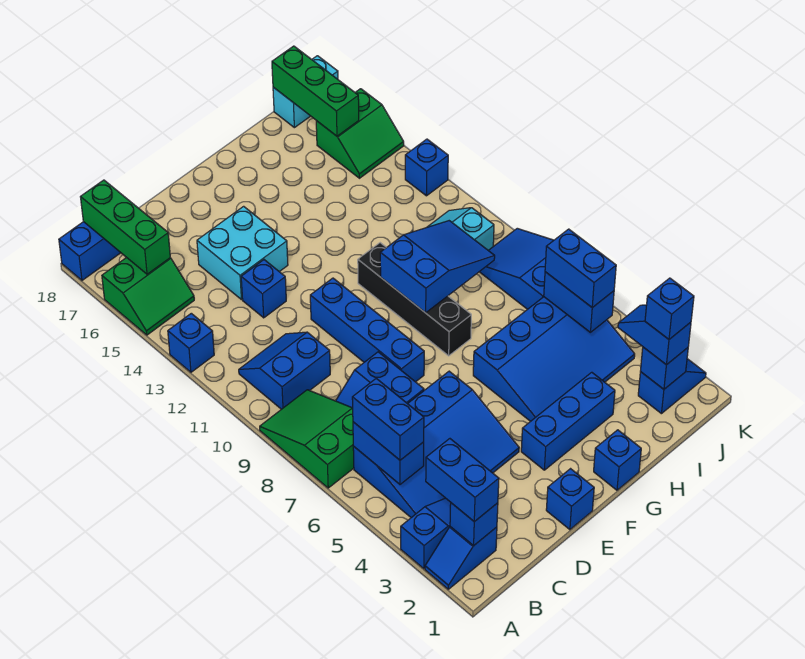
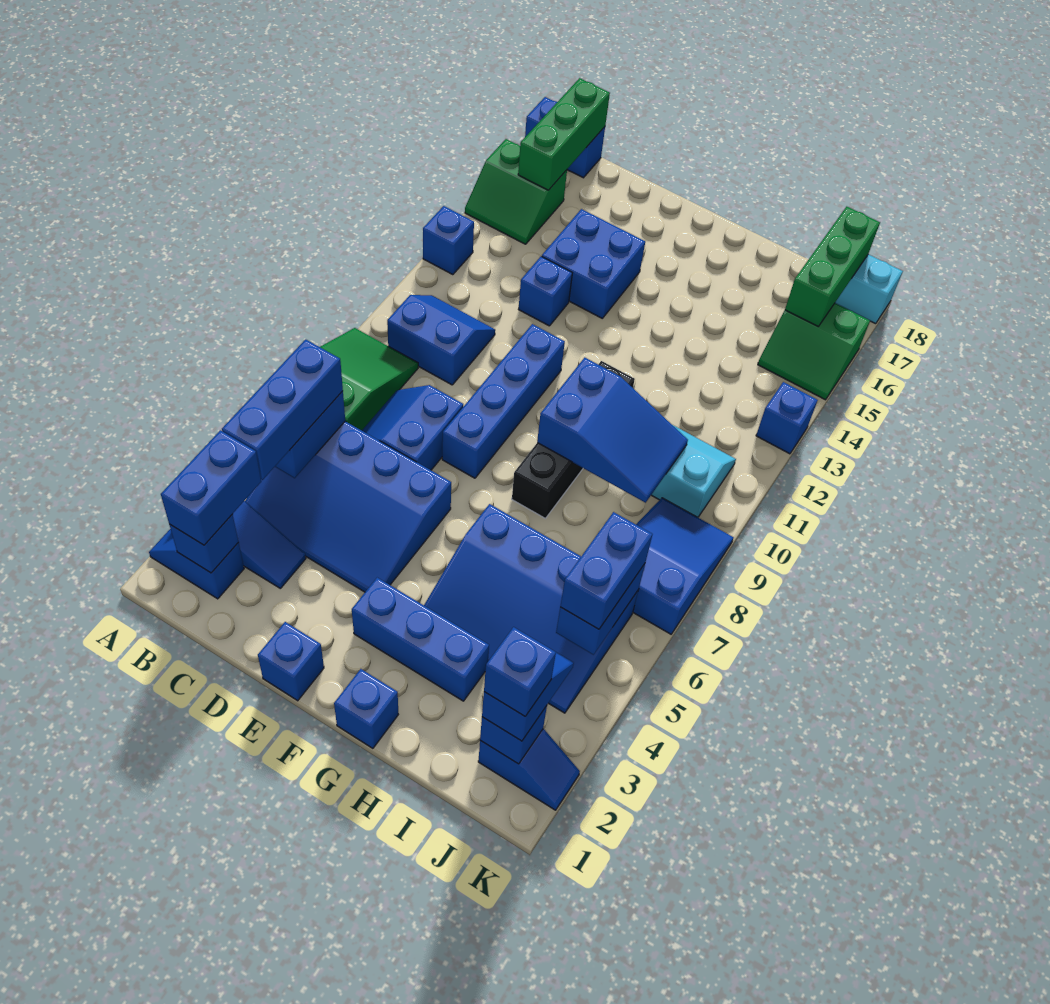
blue brick B5:B6 level 3 -> blue brick B4:B6 level 3
cyan brick D14:E15 level 1 -> blue brick D14:E15 level 1

